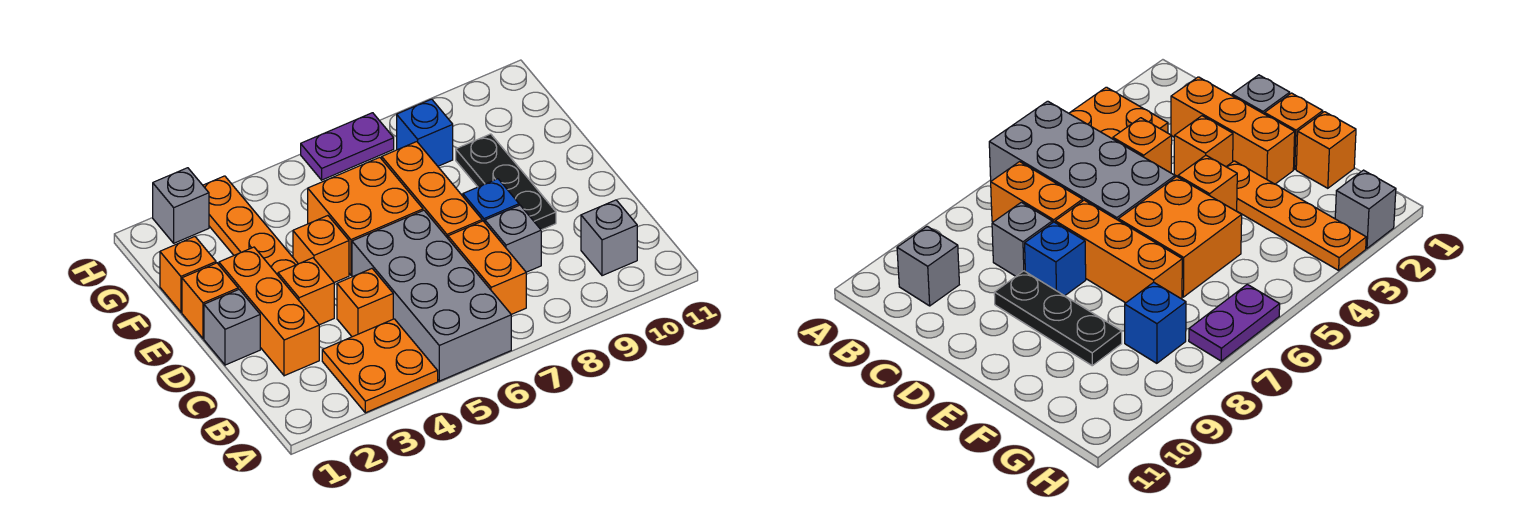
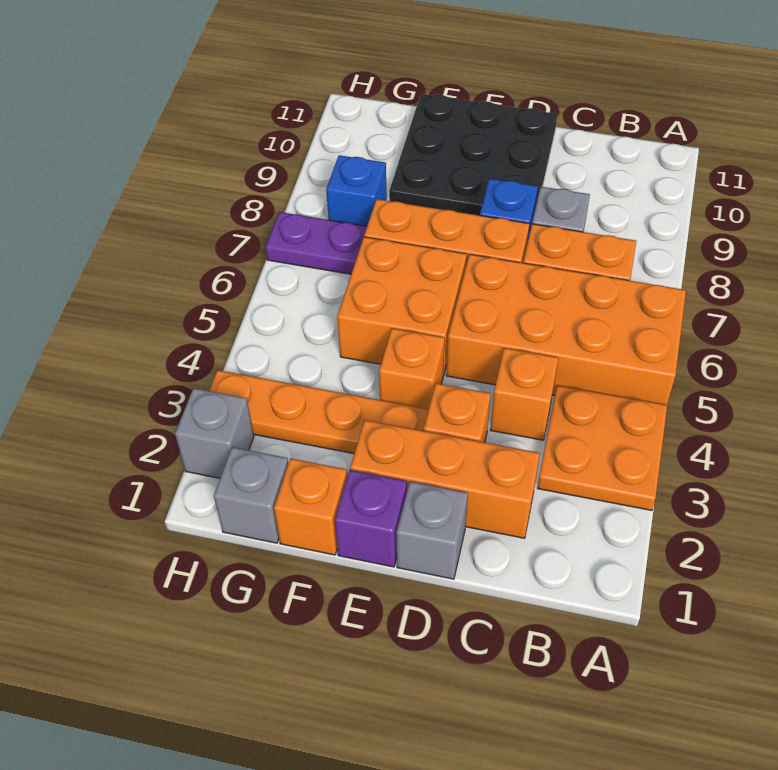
grey brick A5:D6 level 1 -> orange brick A5:D6 level 1
grey brick B10 level 1 -> grey brick G1 level 1
black plate D9:F9 level 1 -> black plate D9:F11 level 1
orange brick E1 level 1 -> purple brick E1 level 1
purple plate H6:H7 level 1 -> purple plate G7:H7 level 1

